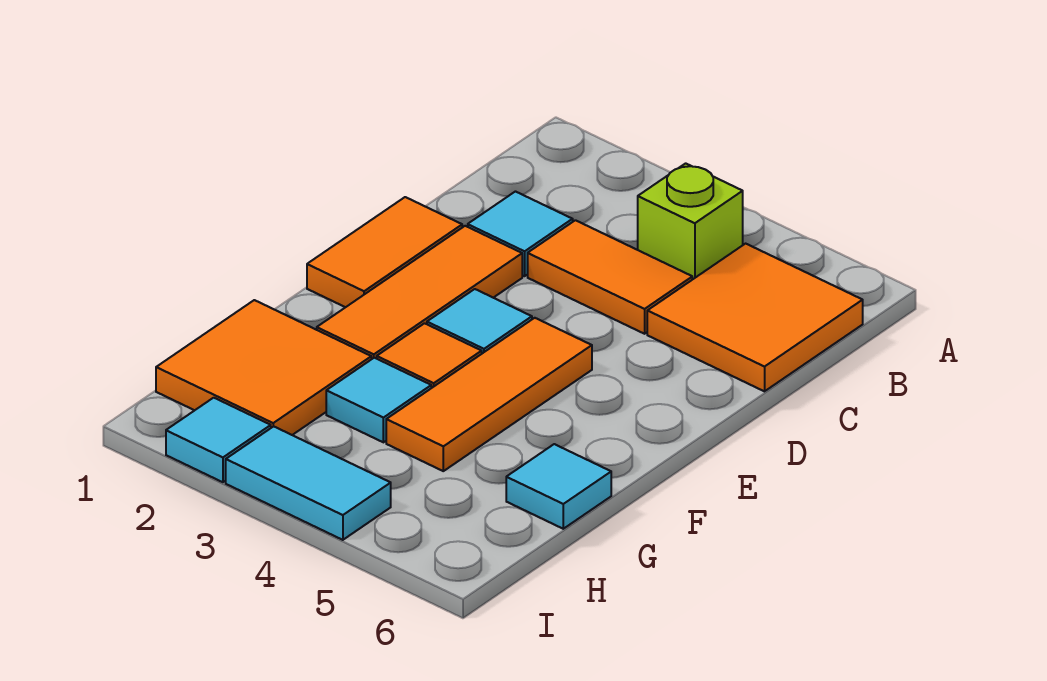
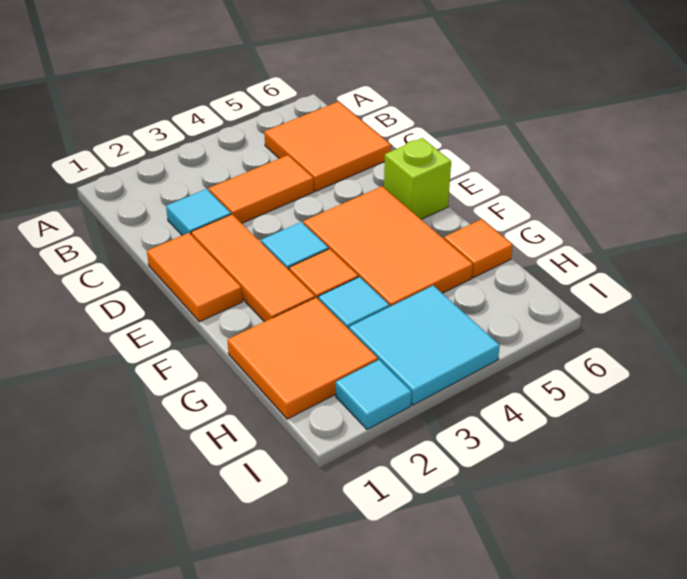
lime brick B4 level 1 -> lime brick E6 level 1
orange tile E4:G4 level 1 -> orange tile E4:G5 level 1
cyan tile G6 level 1 -> orange tile G6 level 1
cyan tile I3:I4 level 1 -> cyan tile H3:I4 level 1

